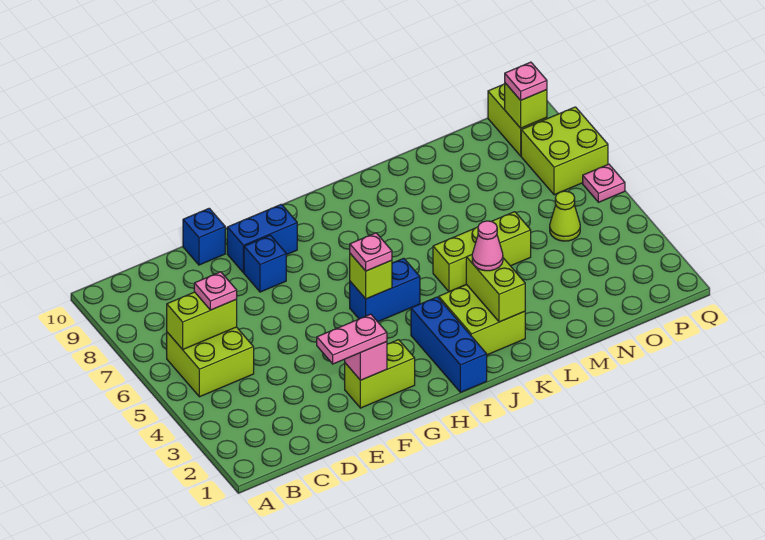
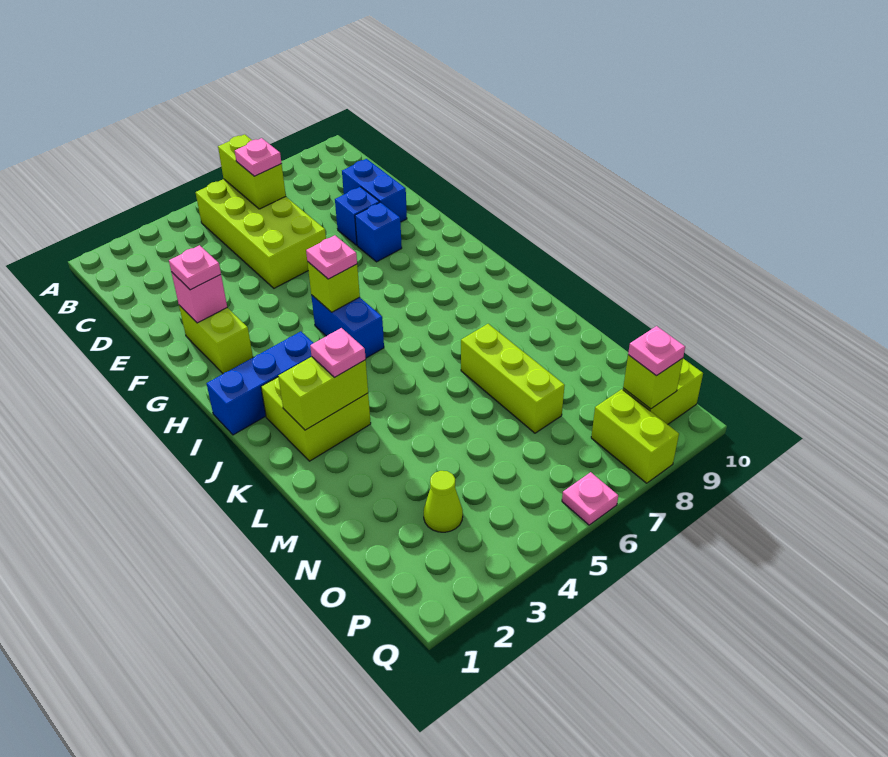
lime brick B5:C6 level 1 -> lime brick B5:E6 level 1
pink plate E2:F2 level 3 -> pink plate F2 level 3
blue brick E10 level 1 -> blue brick E8 level 1
blue brick F9:G9 level 1 -> blue brick D9:E9 level 1
pink cone K3 level 3 -> pink plate K3 level 3
lime brick K5:M5 level 1 -> lime brick L7:N7 level 1
lime cone O5 level 1 -> lime cone O3 level 1
lime brick P7:Q8 level 1 -> lime brick P8:Q8 level 1

